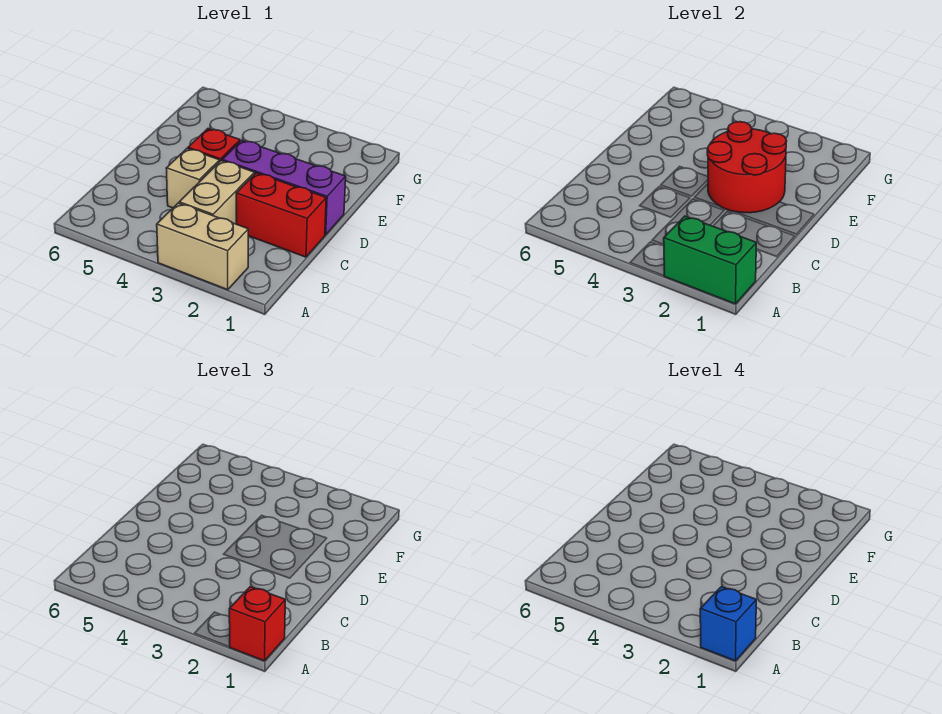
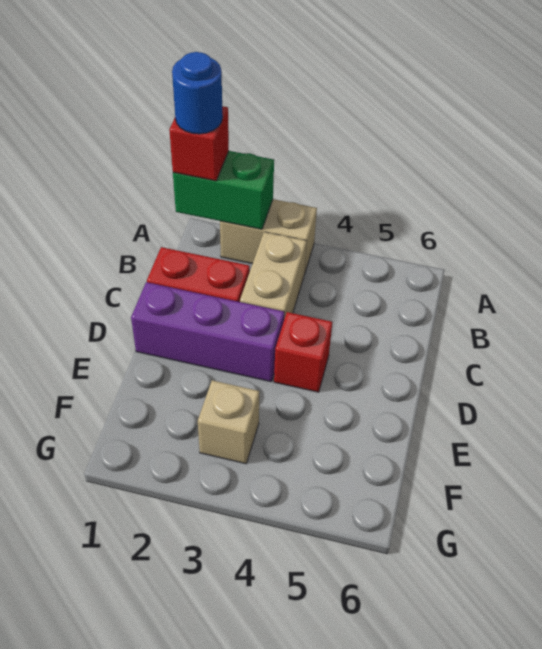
blue brick A1 level 4 -> blue round brick A1 level 4
tan brick C4 level 1 -> tan brick F3 level 1
red round brick D2:E3 level 2 -> none

